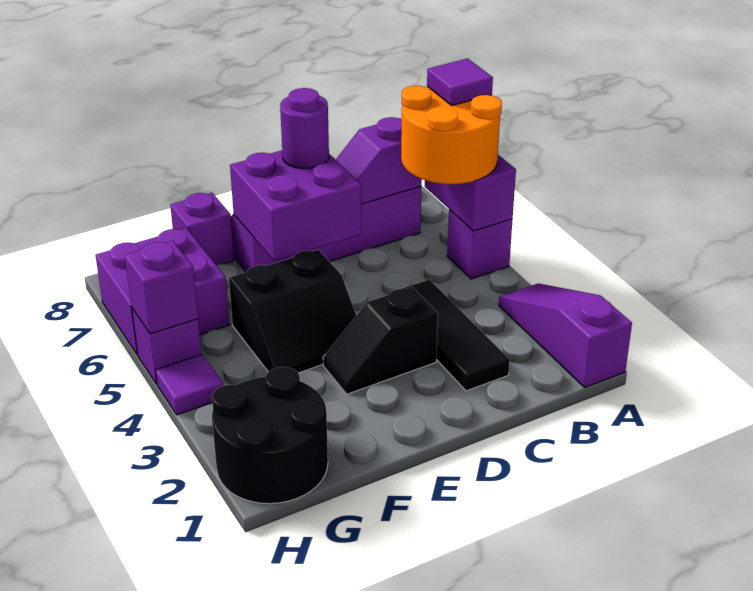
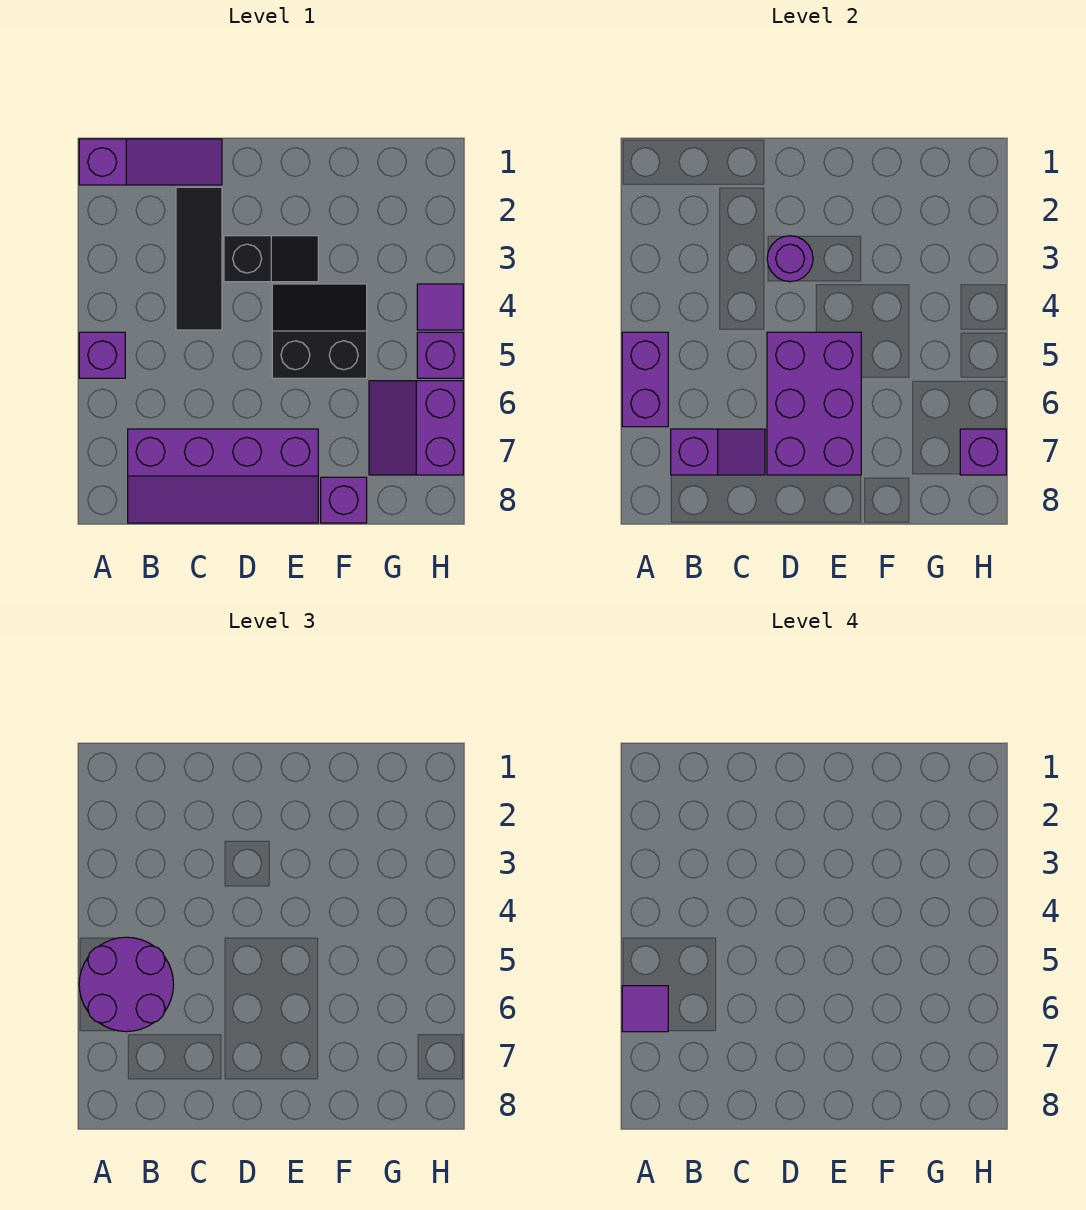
purple slope A1:A3 level 1 top 1 -> purple slope A1:C1 level 1 top A
orange round brick A5:B6 level 3 -> purple round brick A5:B6 level 3
purple brick D6:E7 level 2 -> purple brick D5:E7 level 2
purple round brick D7 level 3 -> purple round brick D3 level 2
black round brick G1:H2 level 1 -> none
purple brick G6:H7 level 1 -> purple slope G6:H7 level 1 top H
purple brick H5 level 2 -> purple brick H7 level 2

